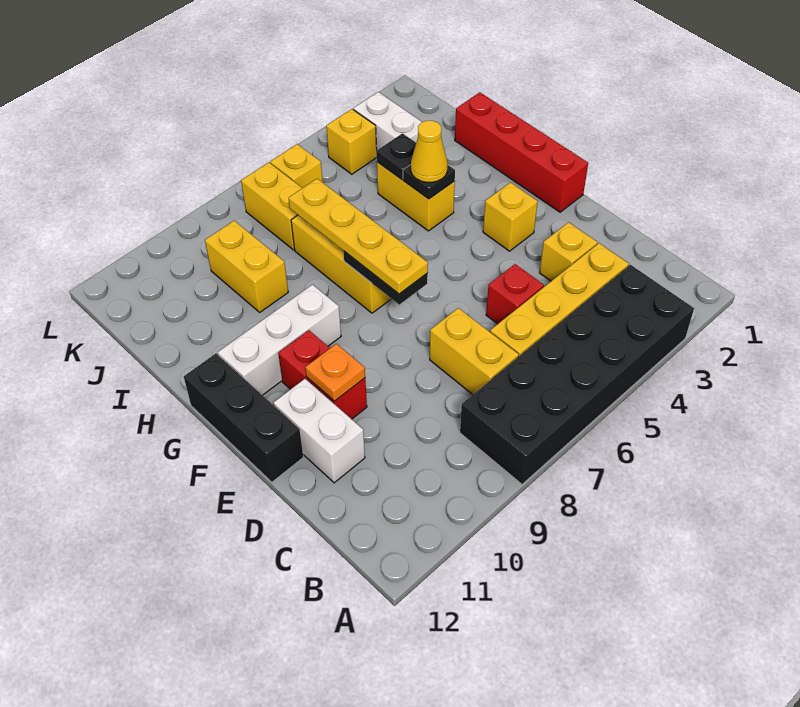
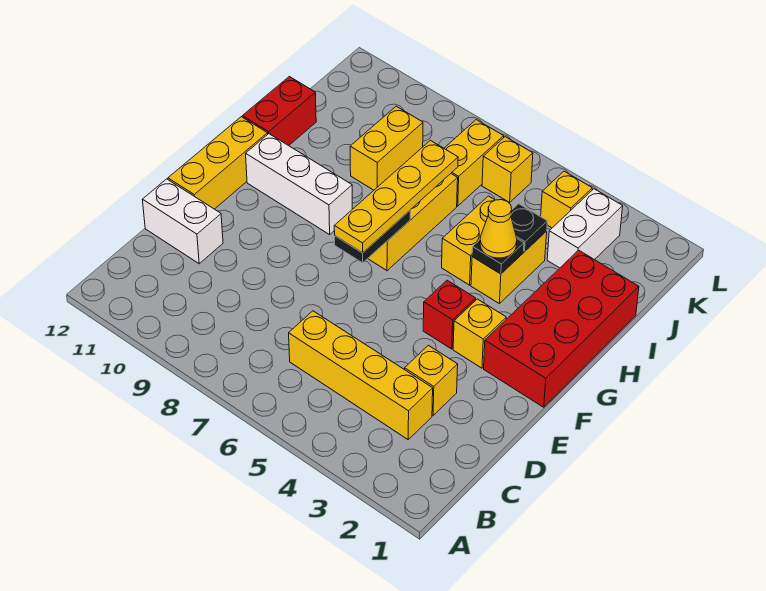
black brick A3:B8 level 1 -> none
yellow brick C7:D7 level 1 -> yellow brick H5:I5 level 1
red brick D5 level 1 -> red brick F4 level 1
white brick D11:E11 level 1 -> white brick D11:D12 level 1
red brick E10:F10 level 1 -> red brick H12:I12 level 1
orange plate E10 level 2 -> none
black brick E12:G12 level 1 -> yellow brick E12:G12 level 1
red brick F1:I1 level 1 -> red brick F1:I2 level 1

